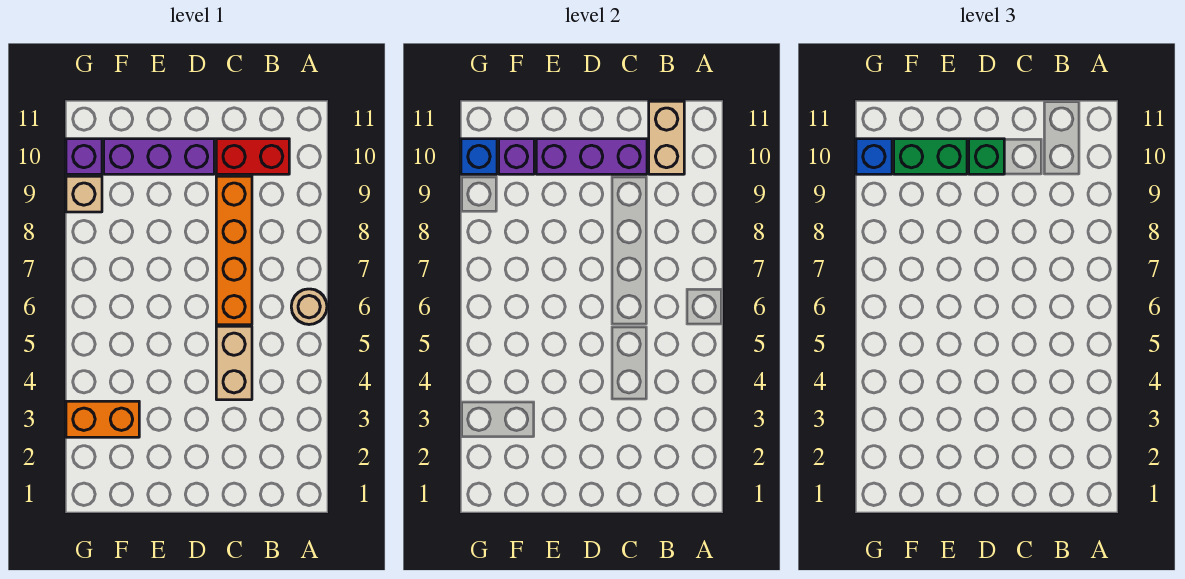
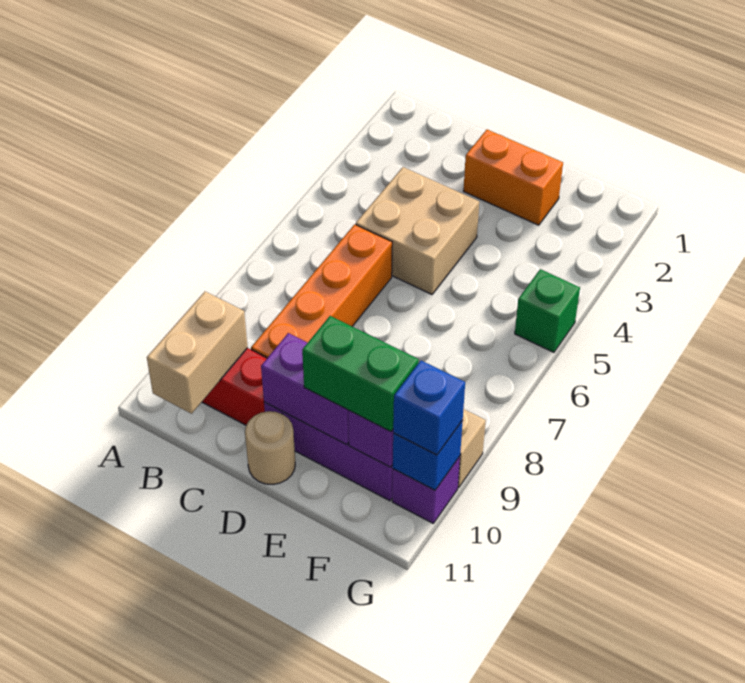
tan round brick A6 level 1 -> tan round brick D11 level 1
tan brick C4:C5 level 1 -> tan brick C4:D5 level 1
purple brick C10:E10 level 2 -> purple brick D10:E10 level 2
green brick D10 level 3 -> green brick G5 level 1
orange brick F3:G3 level 1 -> orange brick D2:E2 level 1

